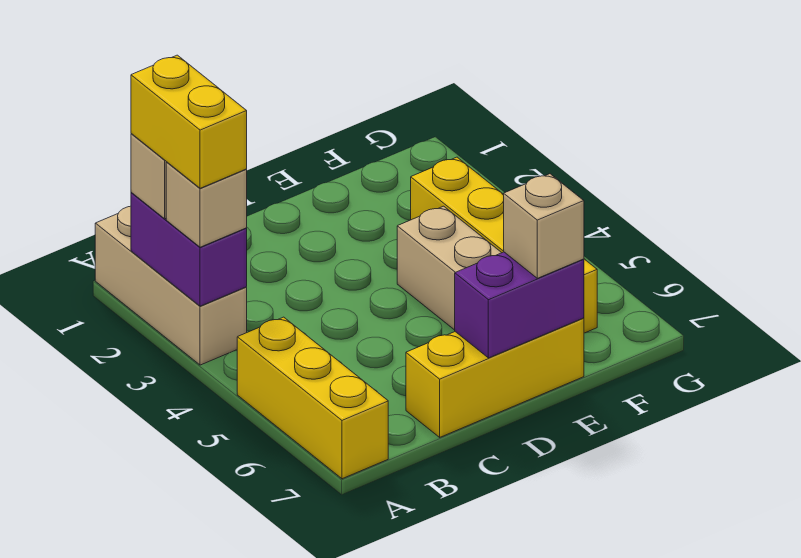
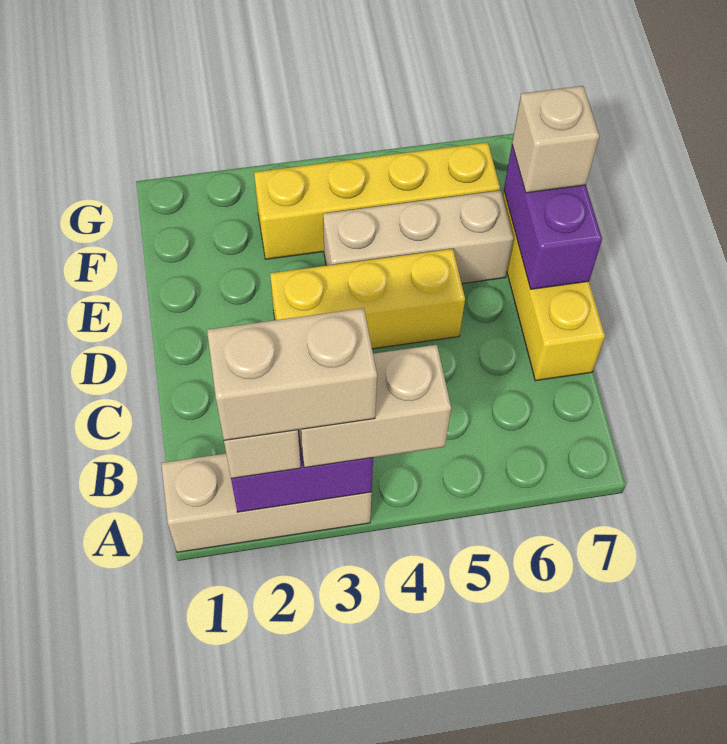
yellow brick A2:A3 level 4 -> tan brick A2:A3 level 4
tan brick A3 level 3 -> tan brick A3:A4 level 3
yellow brick A5:A7 level 1 -> yellow brick D3:D5 level 1

